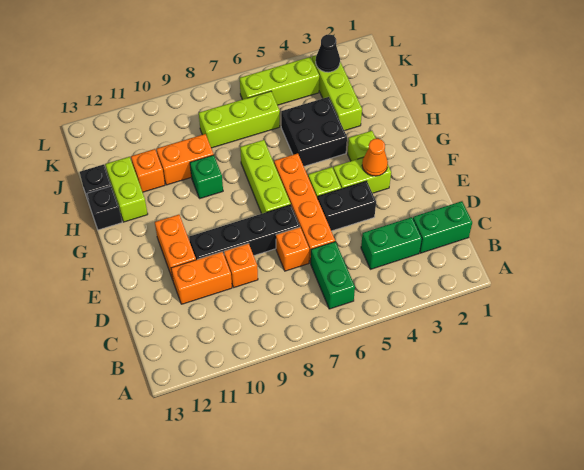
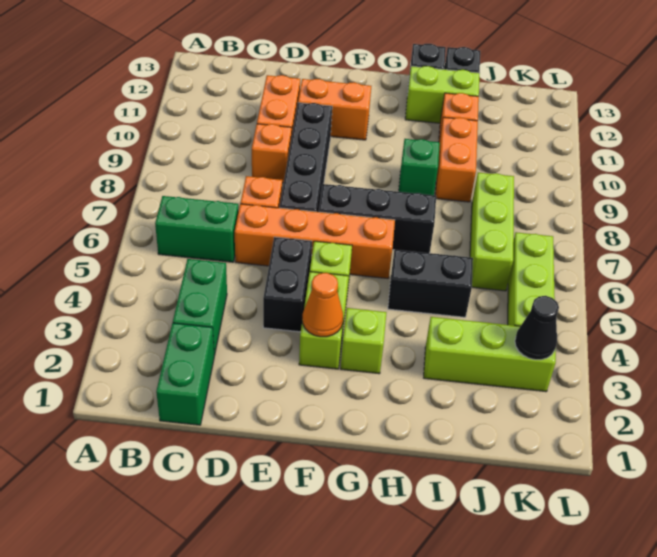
lime brick F7:H7 level 1 -> black brick F7:H7 level 1
black brick H4:I5 level 1 -> black brick H5:I5 level 1

